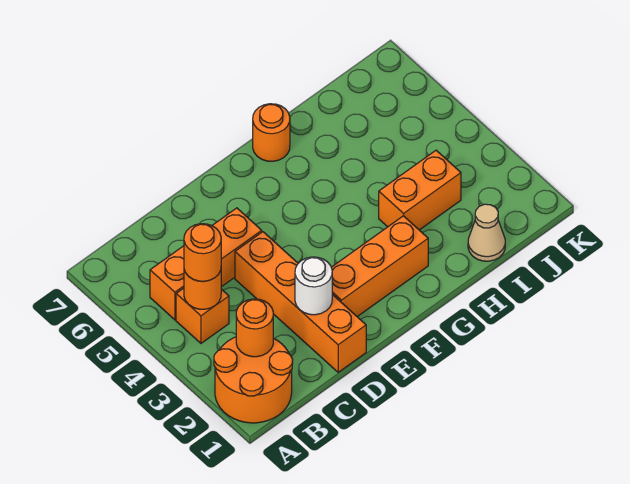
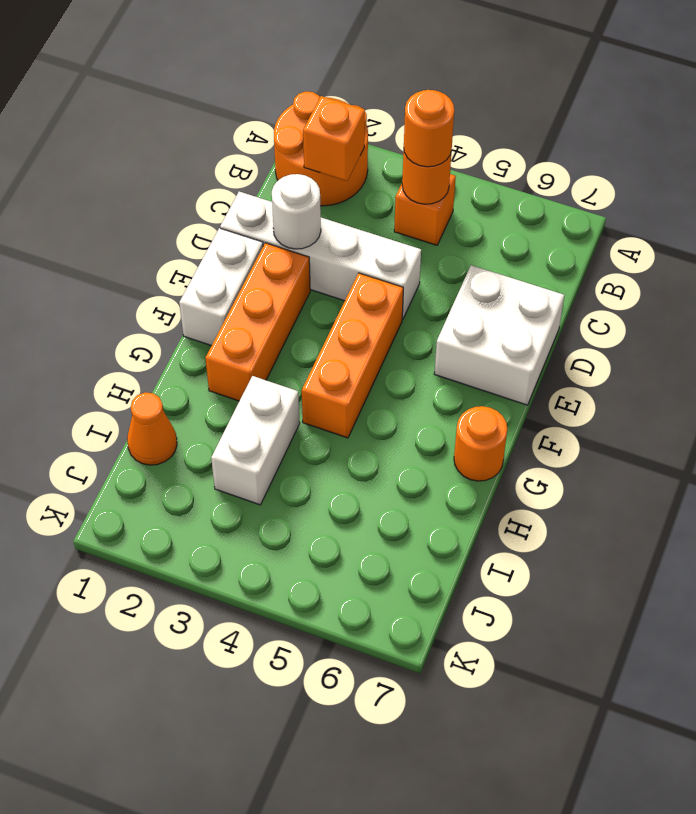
orange round brick B2 level 2 -> orange brick B2 level 2
orange brick B5:D5 level 1 -> orange brick E4:G4 level 1
orange brick D1:D4 level 1 -> white brick D1:D4 level 1
none -> white brick D6:E7 level 1
none -> white brick E1:F1 level 1
orange brick H3:I3 level 1 -> white brick H3:I3 level 1
tan cone I1 level 1 -> orange cone I1 level 1

